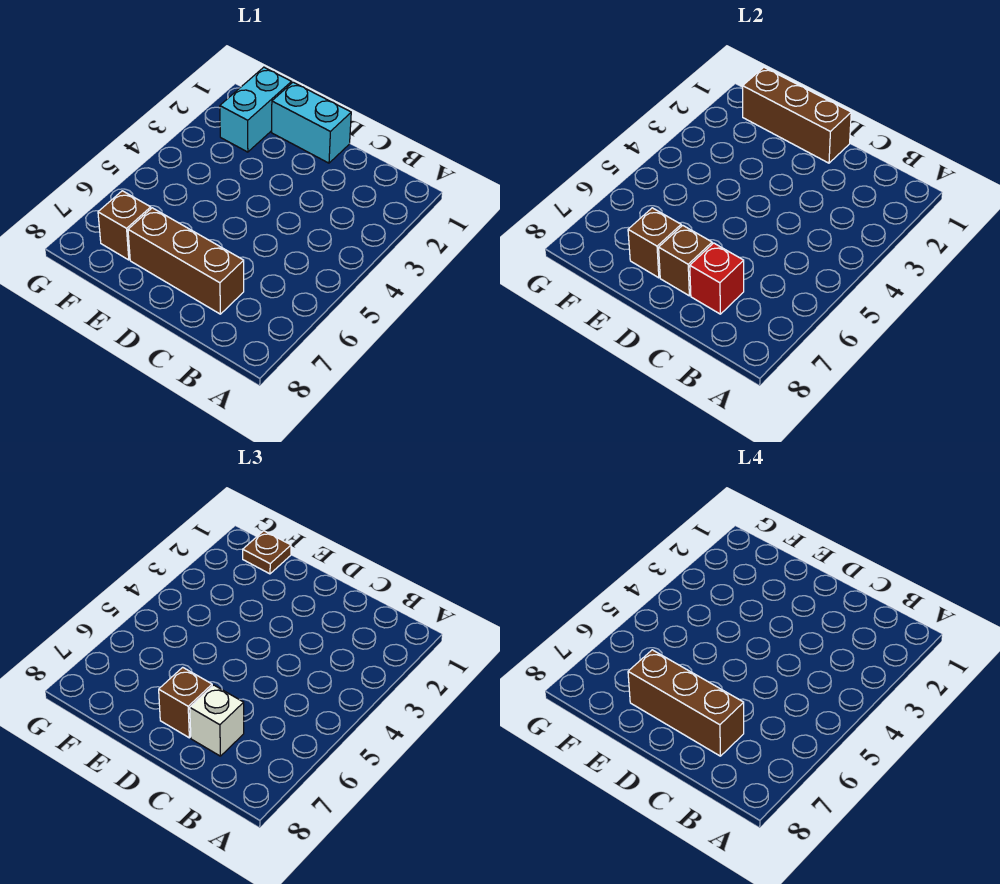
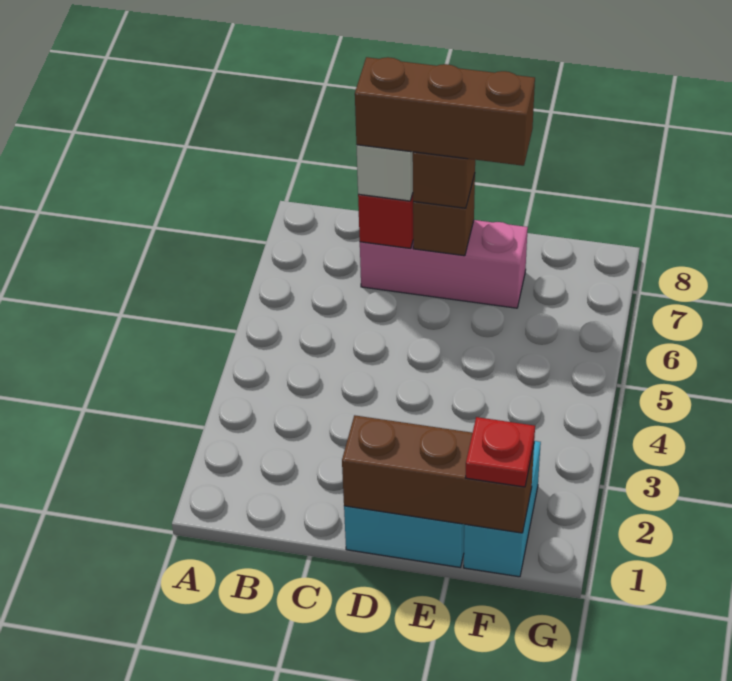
brown brick C7:E7 level 1 -> pink brick C7:E7 level 1
brown brick E7 level 2 -> none
brown plate F1 level 3 -> red plate F1 level 3
brown brick F7 level 1 -> none

